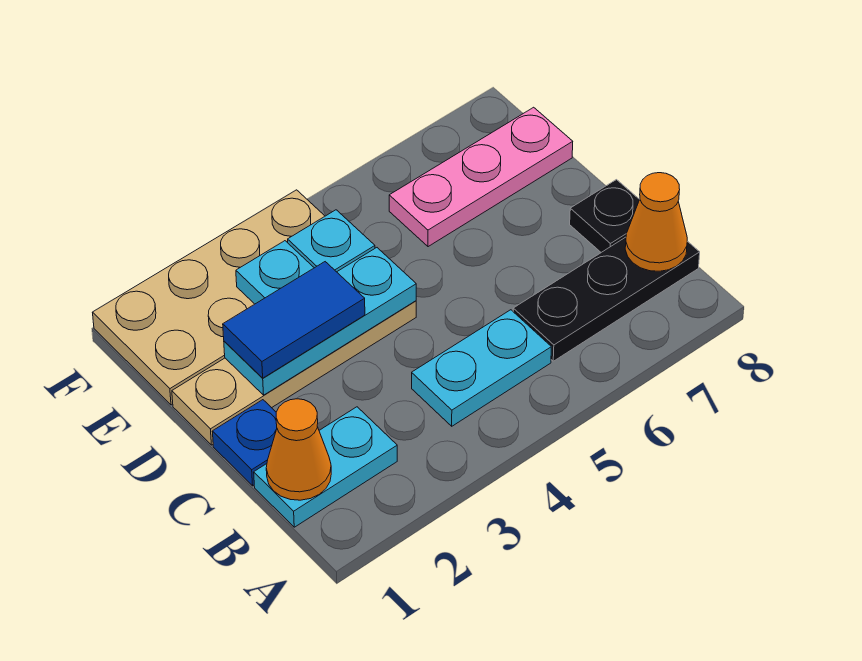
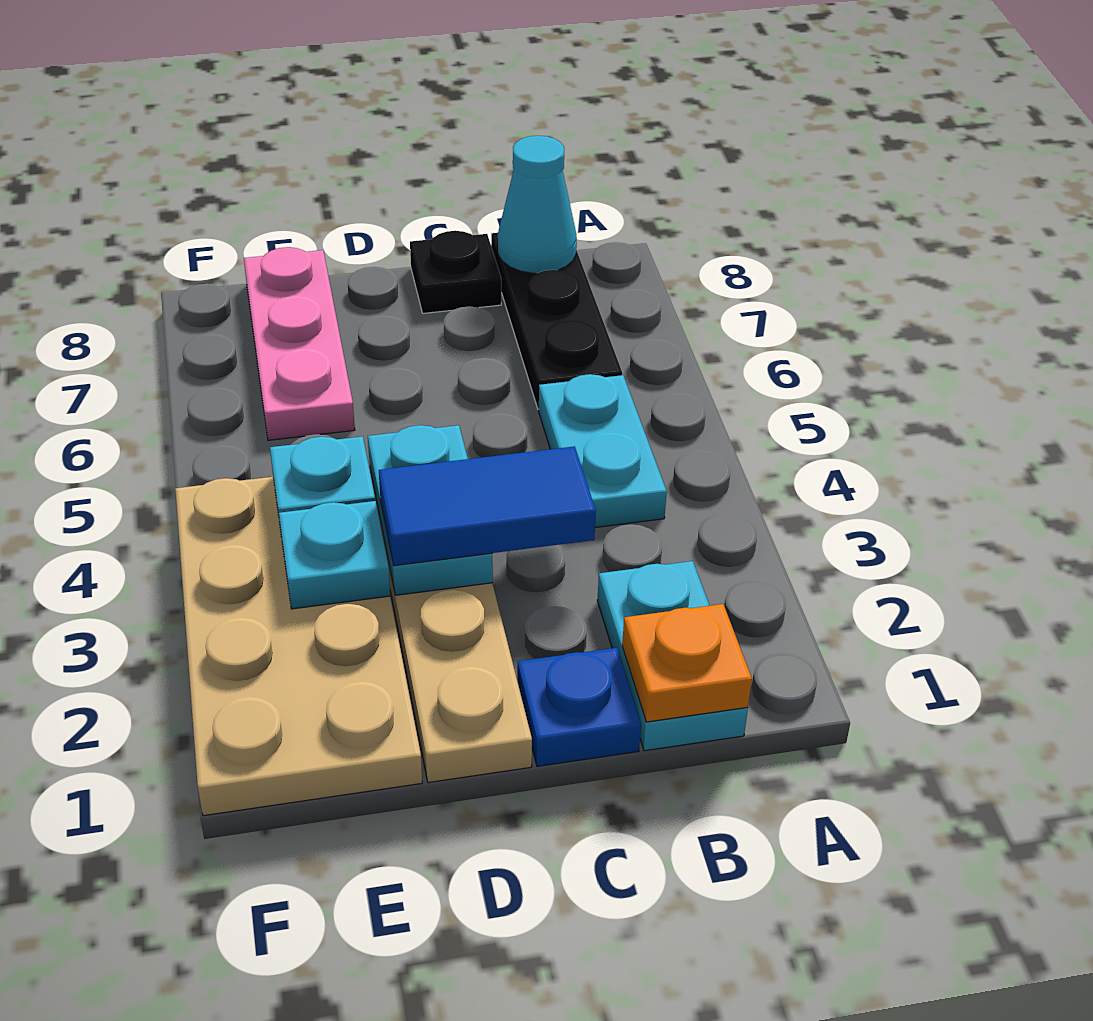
orange cone B1 level 2 -> orange plate B1 level 2
orange cone B8 level 2 -> cyan cone B8 level 2
cyan plate D2:D4 level 2 -> cyan plate D3:D4 level 2
blue tile D2:D3 level 3 -> blue tile C3:D3 level 3

